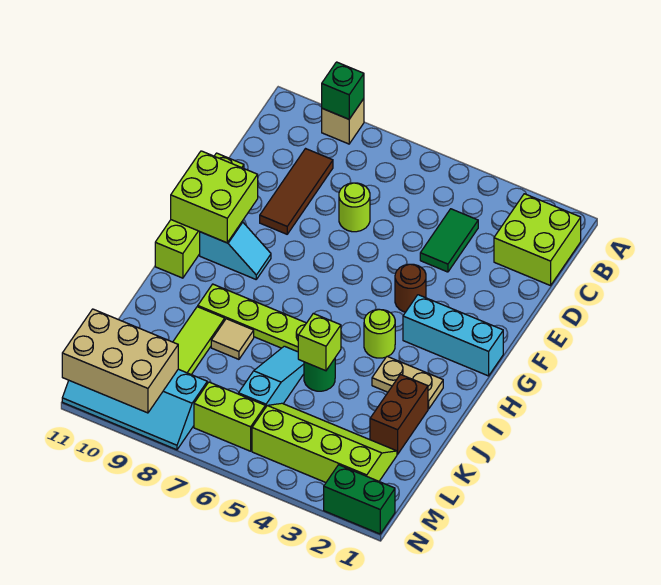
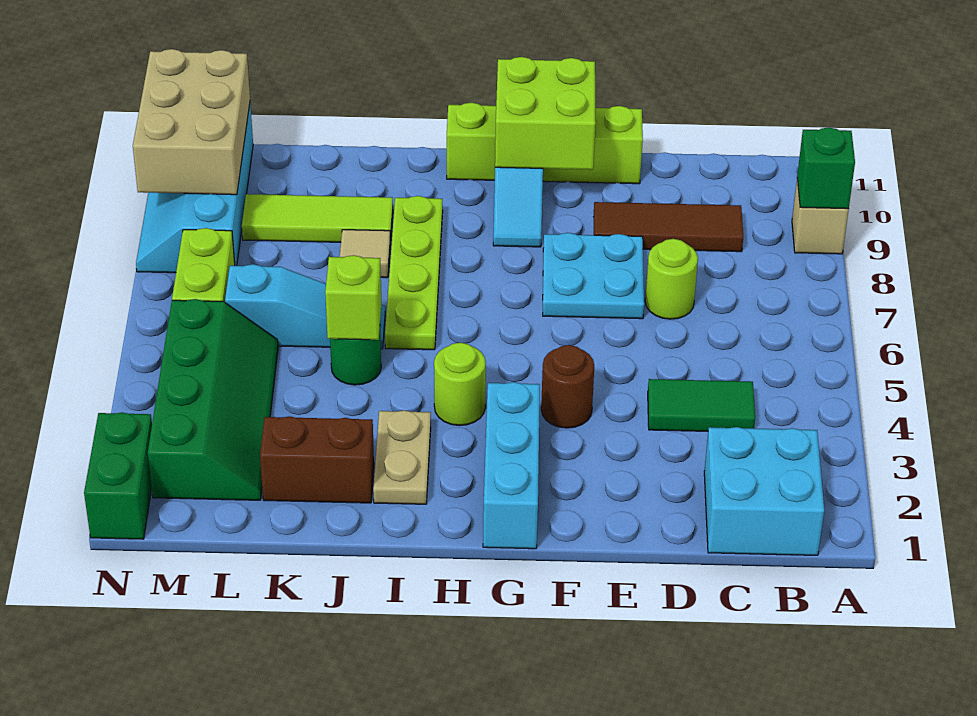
lime brick B1:C2 level 1 -> cyan brick B1:C2 level 1
none -> cyan plate E7:F8 level 1
lime slope L2:M5 level 1 top M -> green slope L2:M5 level 1 top M

